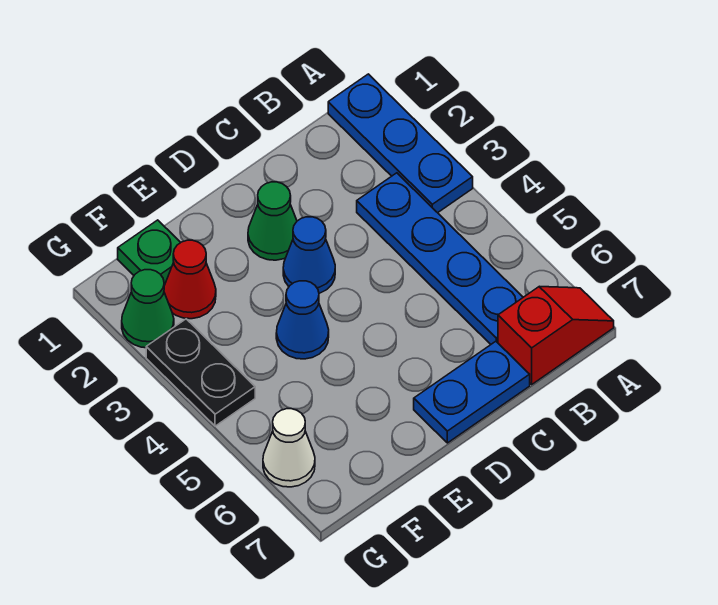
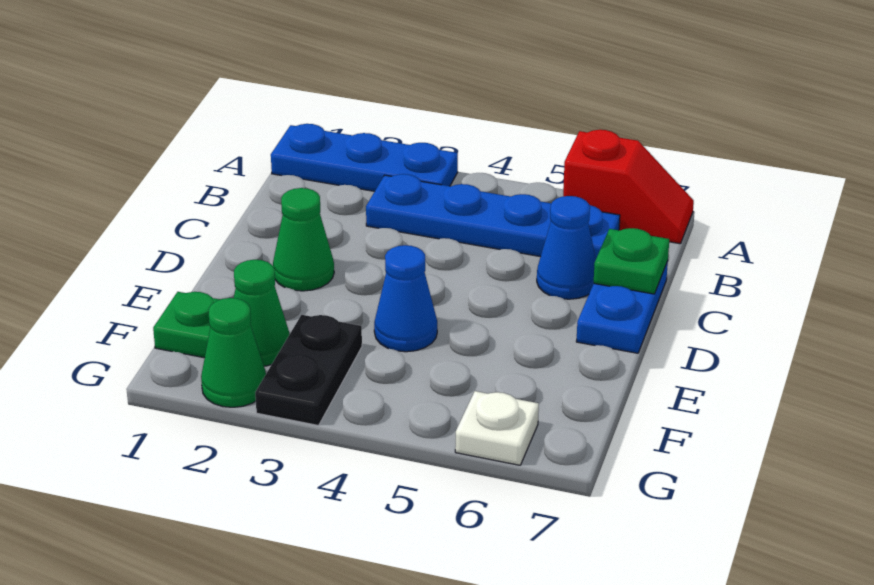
red slope A7:B7 level 1 top B -> red slope A6:A7 level 1 top 6
none -> green plate C7 level 2
blue cone D3 level 1 -> blue cone C6 level 1
red cone F2 level 1 -> green cone F2 level 1
black plate G3:G4 level 1 -> black plate F3:G3 level 1
white cone G6 level 1 -> white plate G6 level 1

